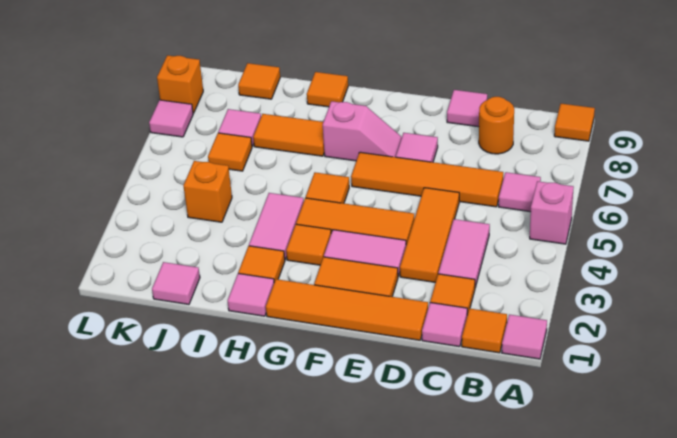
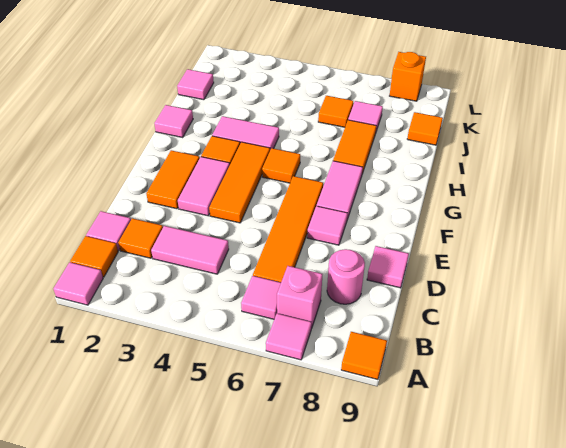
pink brick A5 level 1 -> pink brick B7 level 1
orange round brick C8 level 1 -> pink round brick C8 level 1
orange tile D1:G1 level 1 -> none
orange tile D3:D5 level 1 -> none
pink slope F7:G7 level 1 top G -> pink tile F7:G7 level 1
orange tile H2 level 1 -> none
orange tile H9 level 1 -> none
orange brick J4 level 1 -> none
pink tile L7 level 1 -> pink tile A7 level 1

